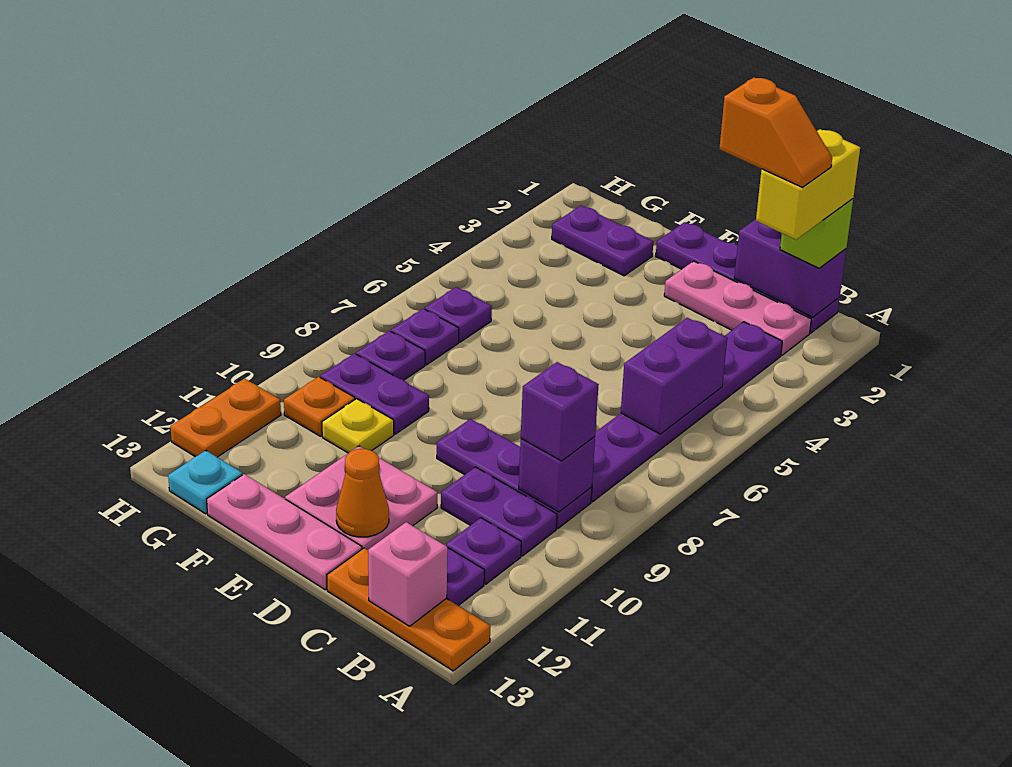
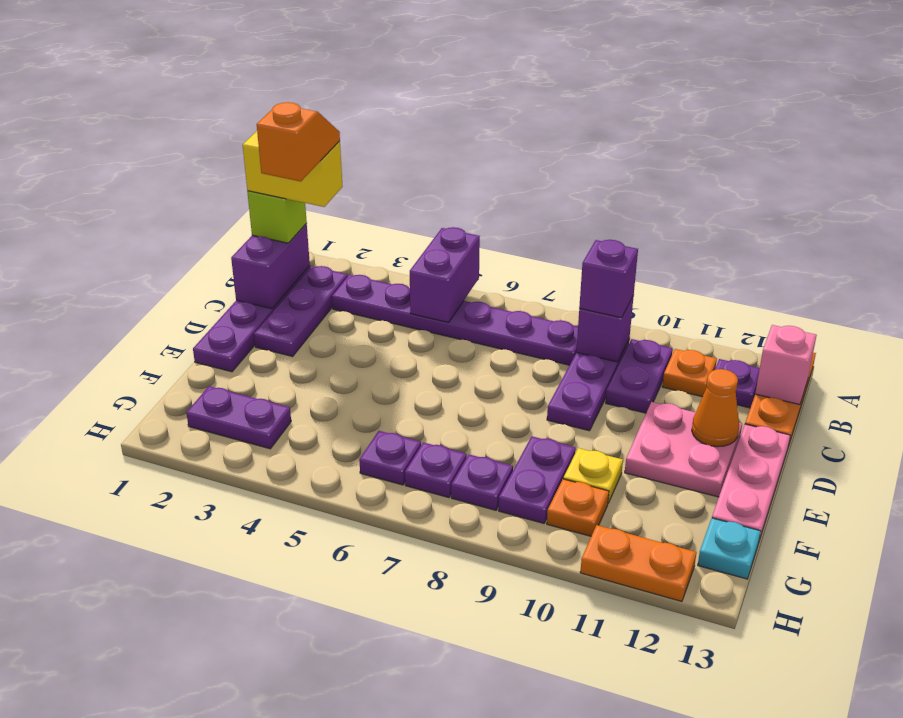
pink plate B2:D2 level 1 -> purple plate B2:D2 level 1
purple brick B5:B6 level 2 -> purple brick A5:B5 level 2
purple plate B11 level 1 -> orange plate B11 level 1
purple plate F2:G2 level 1 -> purple plate G2:G3 level 1

